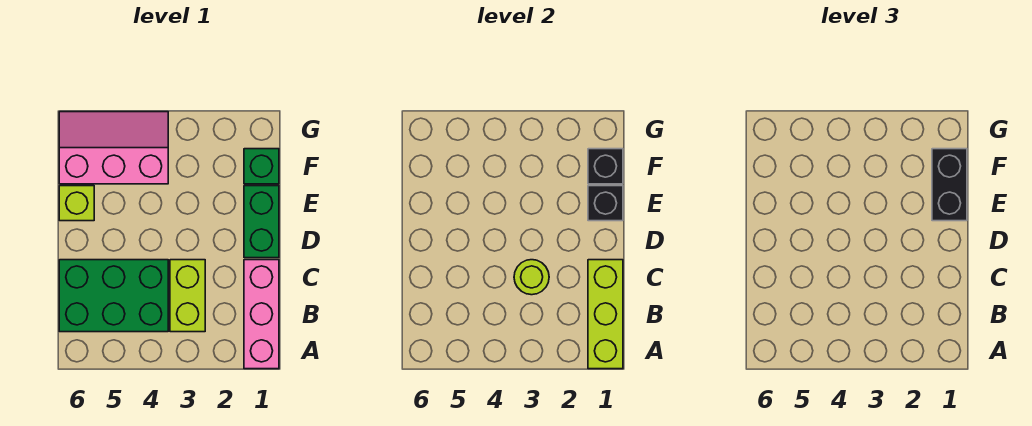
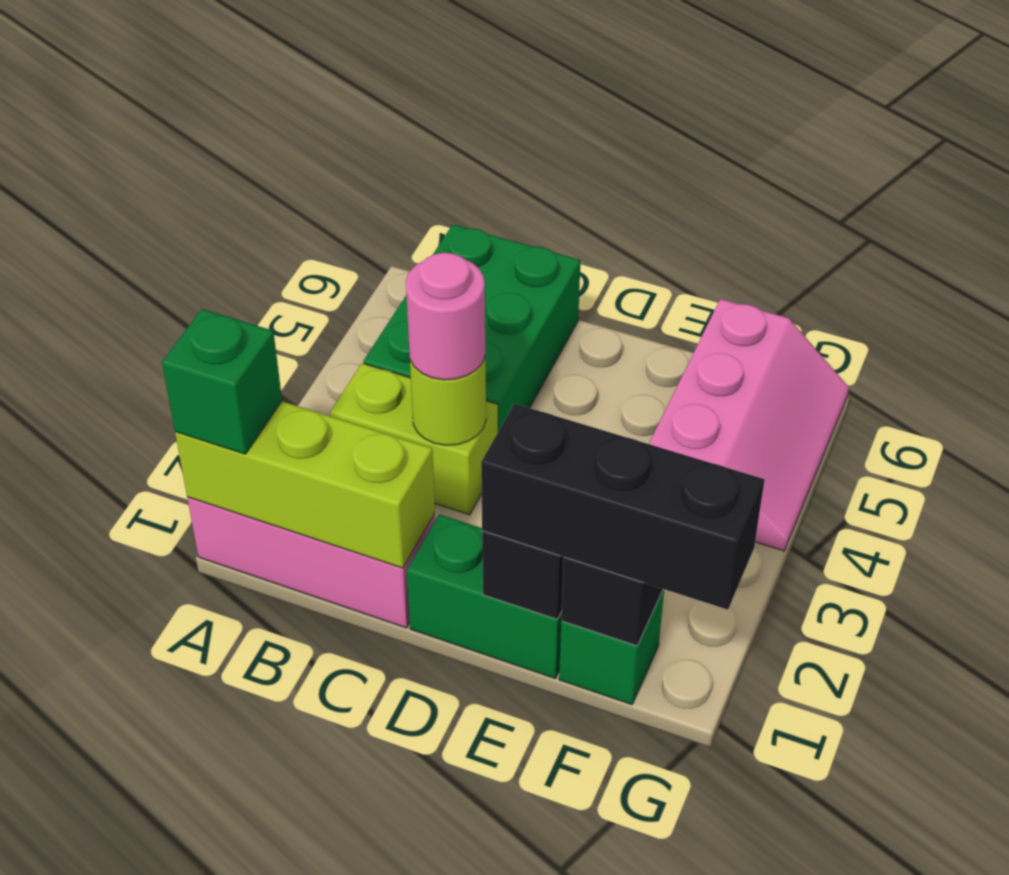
none -> green brick A1 level 3
none -> pink round brick C3 level 3
black brick E1:F1 level 3 -> black brick E1:G1 level 3
lime brick E6 level 1 -> none

